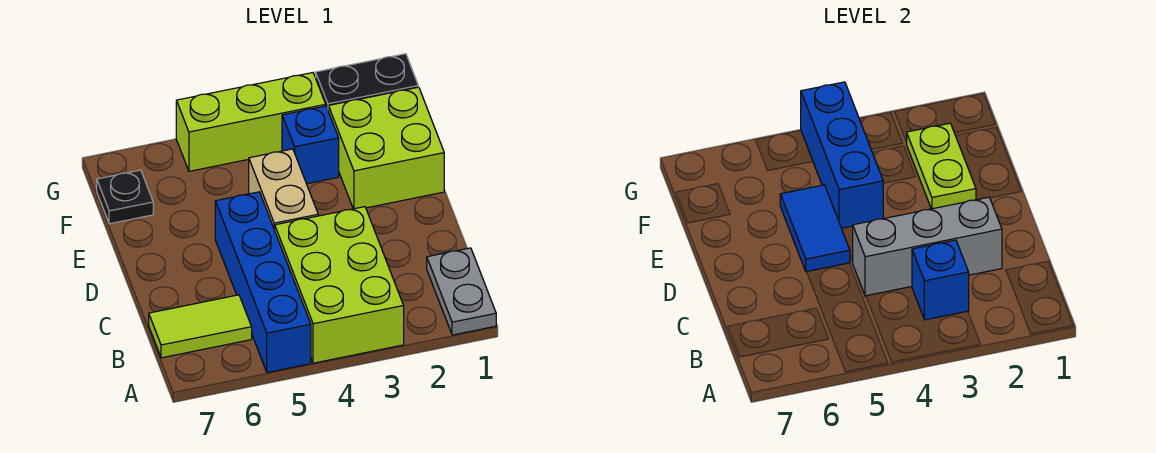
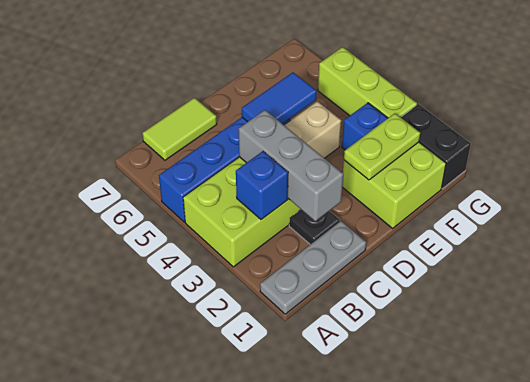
grey plate A1:B1 level 1 -> grey plate A1:C1 level 1
lime tile B6:B7 level 1 -> lime tile B7:C7 level 1
blue brick E4:G4 level 2 -> none
black plate F7 level 1 -> black plate C2 level 1

